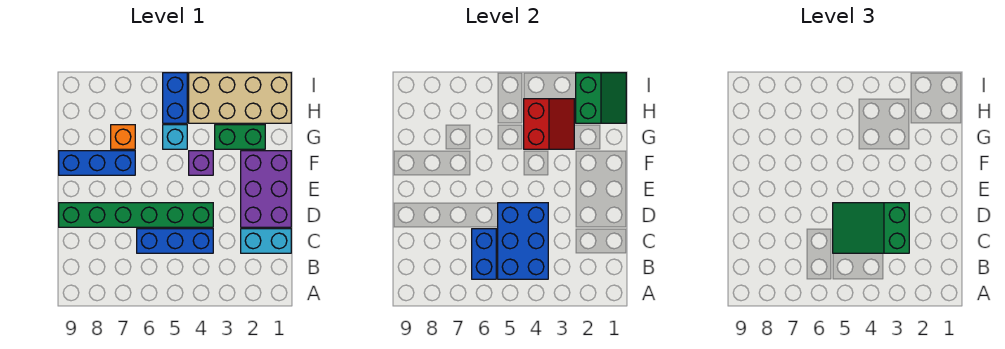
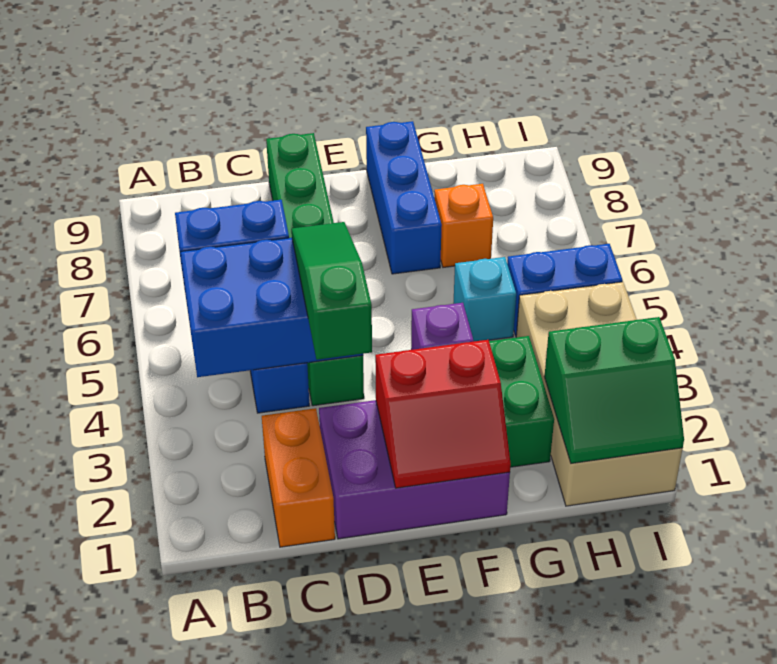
cyan brick C1:C2 level 1 -> orange brick C1:C2 level 1
green slope C3:D5 level 3 top 3 -> green slope D3:D5 level 3 top 3
red slope G3:H4 level 2 top 4 -> red slope E1:F2 level 2 top 2

